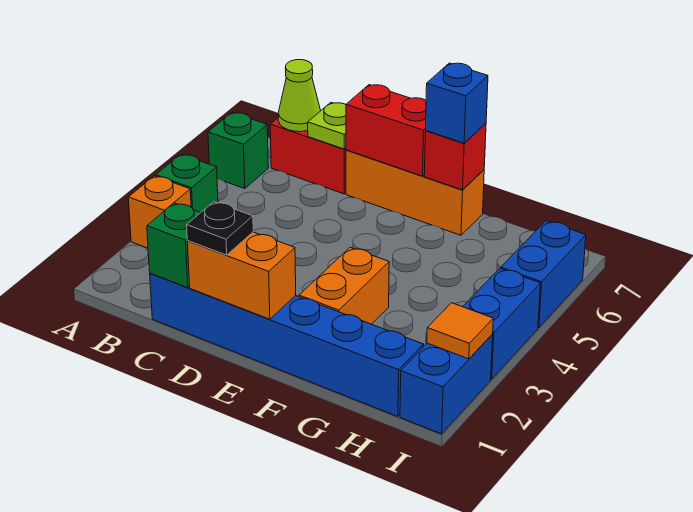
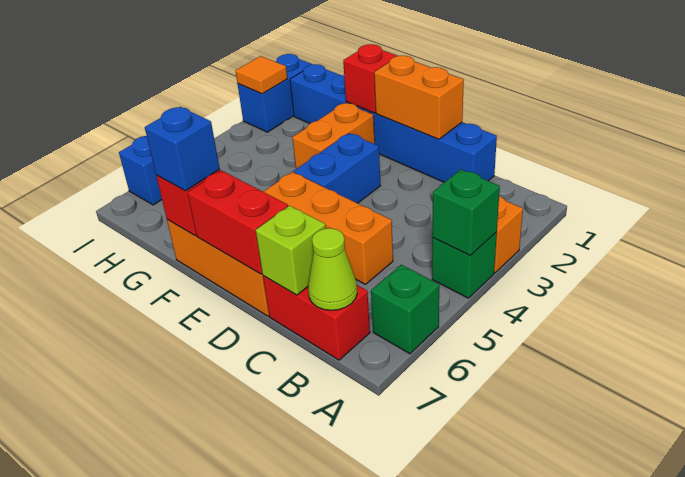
green brick C1 level 2 -> green brick A4 level 2
none -> orange brick C5:E5 level 1
lime plate C7 level 2 -> lime brick C7 level 2
black plate D1 level 3 -> none
none -> red brick F1 level 2
blue brick I3:I4 level 1 -> blue brick E3:E4 level 1

